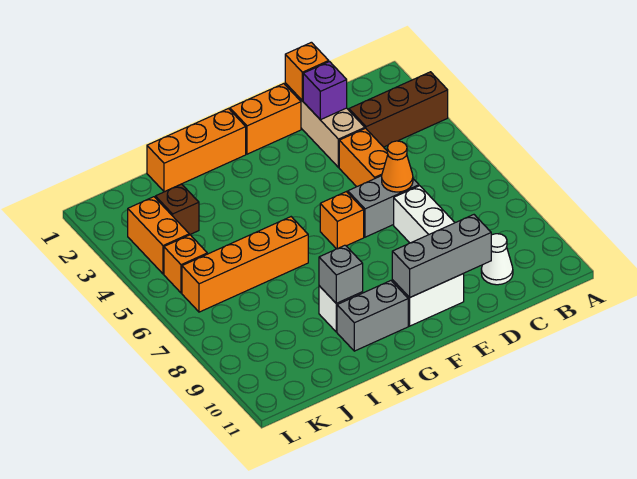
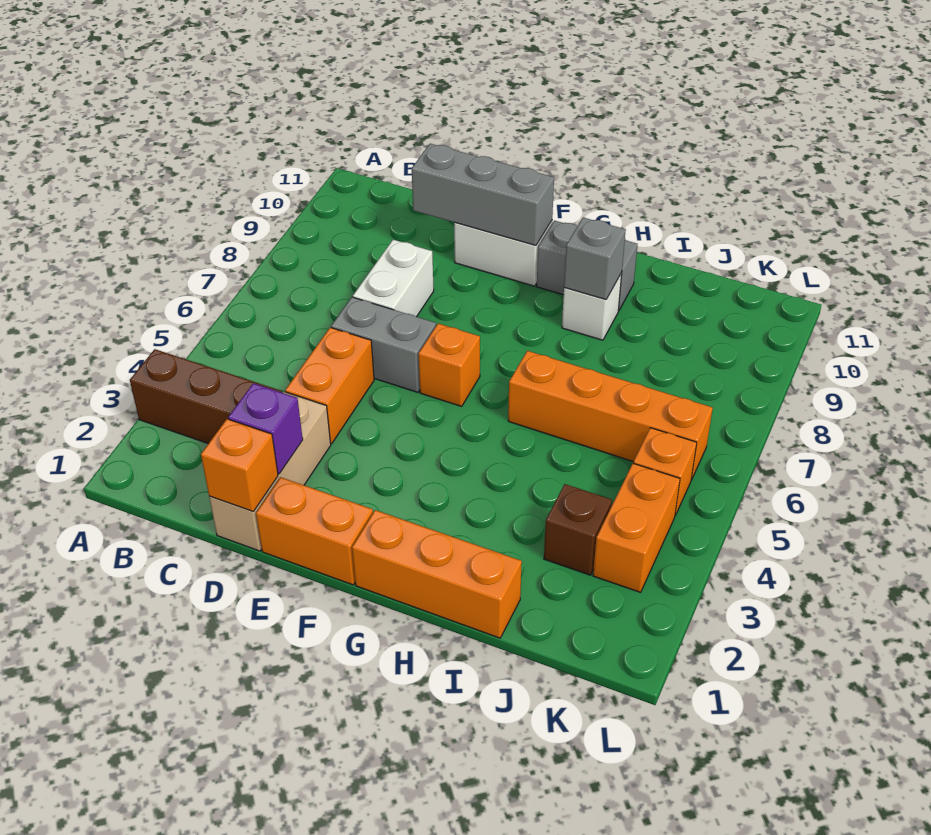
white cone C10 level 1 -> none
orange cone D6 level 2 -> none

